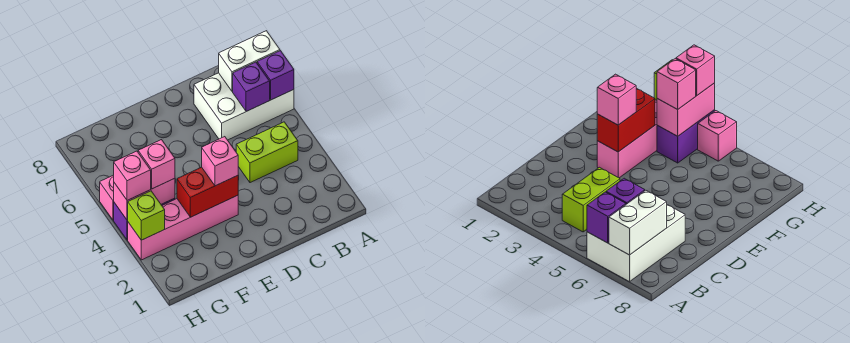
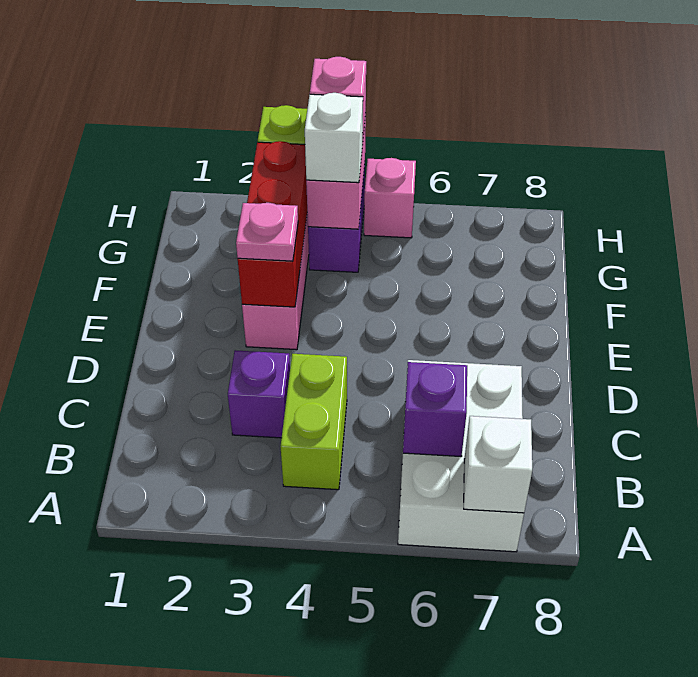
purple brick A6 level 2 -> purple brick C3 level 1
white brick A7:B7 level 2 -> white brick A7 level 2
red brick E3:F3 level 2 -> red brick E3:G3 level 2
pink brick E3 level 3 -> pink plate E3 level 3
pink brick G4 level 3 -> white brick G4 level 3

